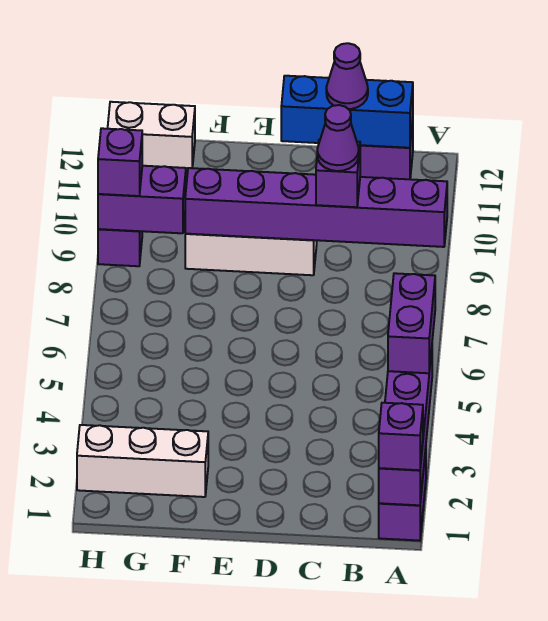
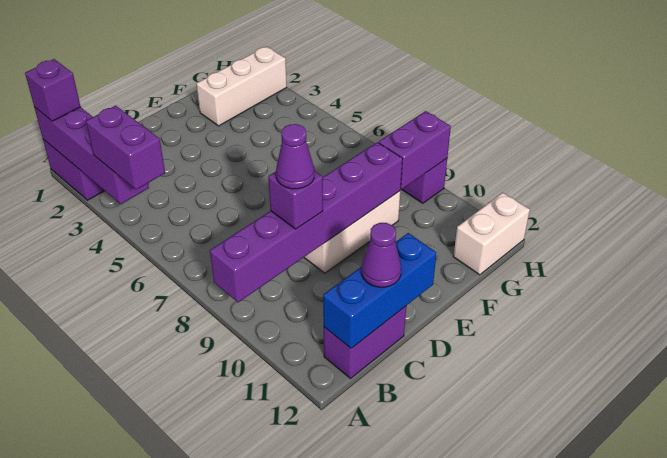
purple brick H9 level 3 -> none

